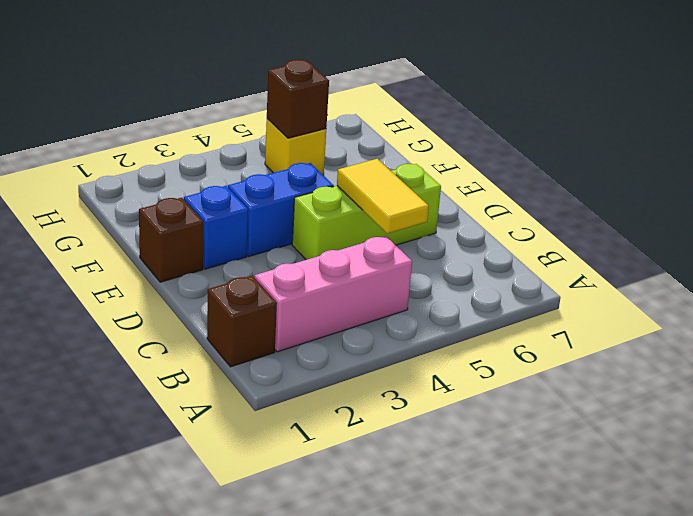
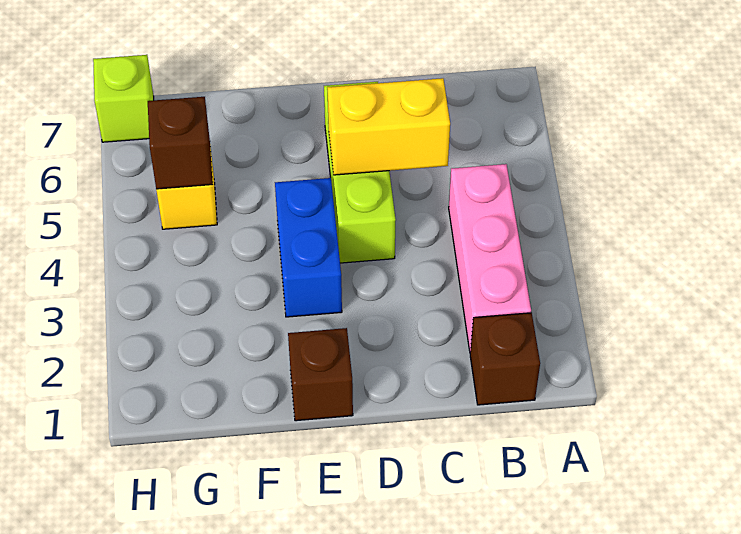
yellow tile C5:D5 level 2 -> yellow brick C5:D5 level 2
blue brick E2 level 1 -> none
none -> lime brick H7 level 1

